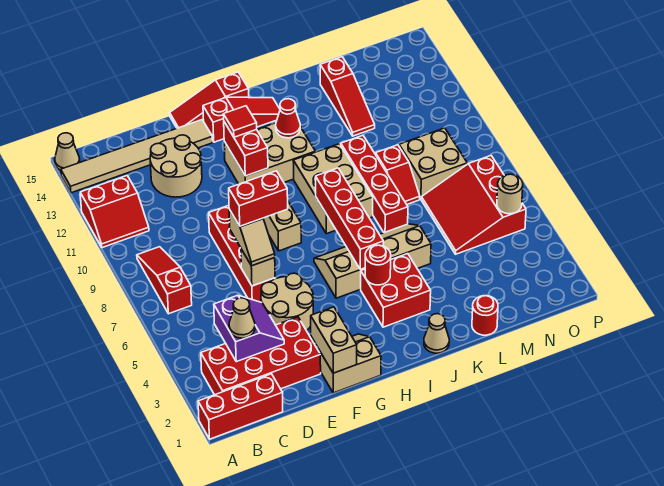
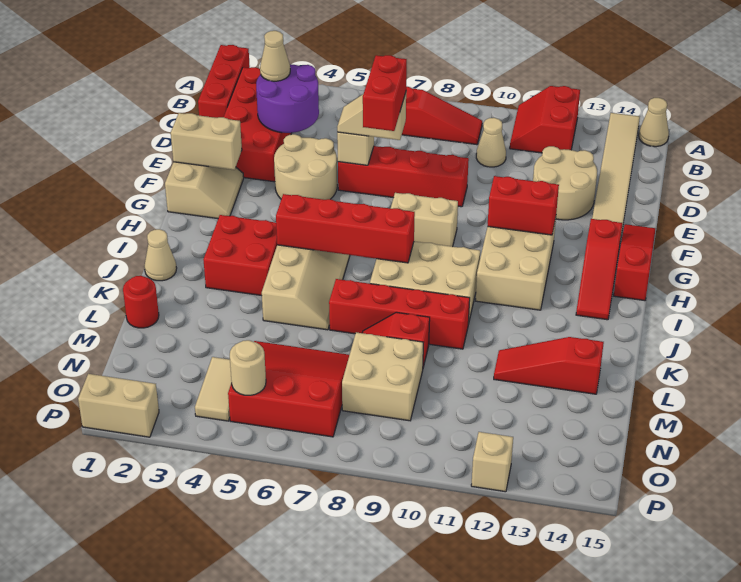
purple slope C3:D4 level 2 top C -> purple round brick C3:D4 level 2
none -> tan cone C10 level 1
red tile G12 level 3 -> none
red round brick I4 level 2 -> none
red cone I12 level 2 -> none
none -> tan tile N4:O4 level 1
none -> tan brick P1:P2 level 1
none -> tan brick P12 level 1

